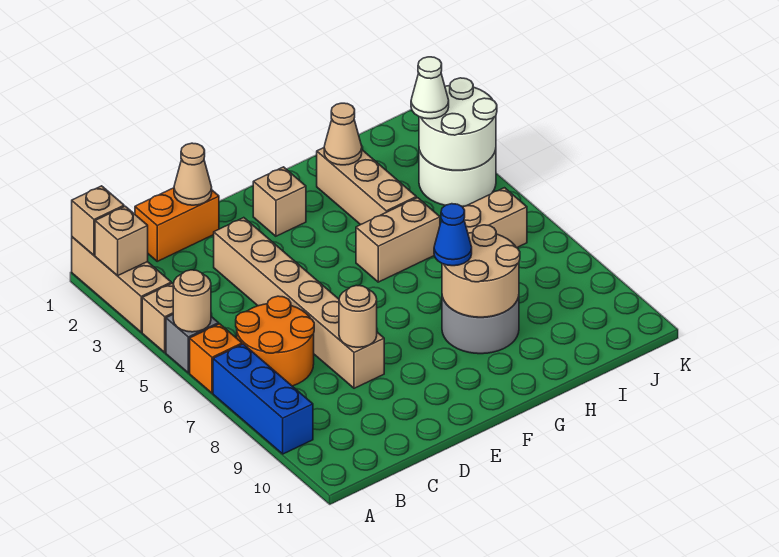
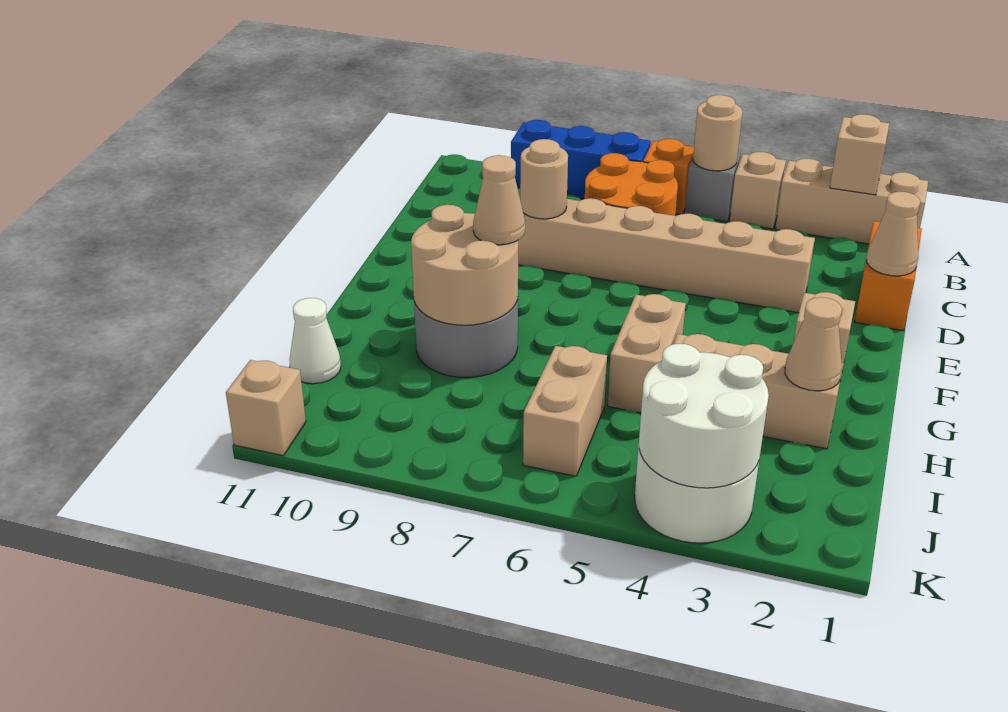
tan brick A1 level 2 -> tan brick K11 level 1
blue cone G8 level 3 -> tan cone G8 level 3
white cone J3 level 3 -> white cone I11 level 1

